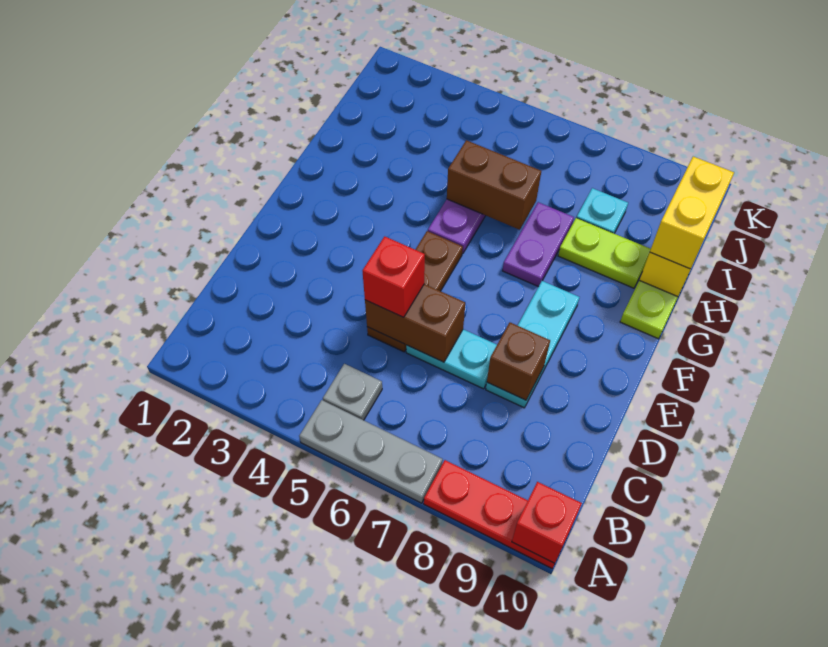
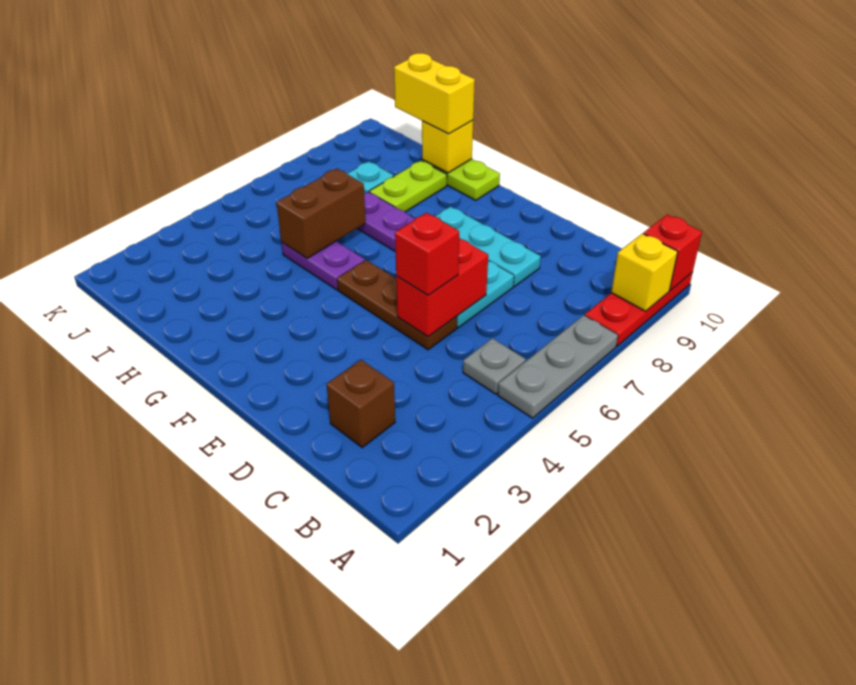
none -> yellow brick A9 level 2
brown brick D5:D6 level 2 -> red brick D5:D6 level 2
brown brick D8 level 2 -> brown brick C2 level 1

